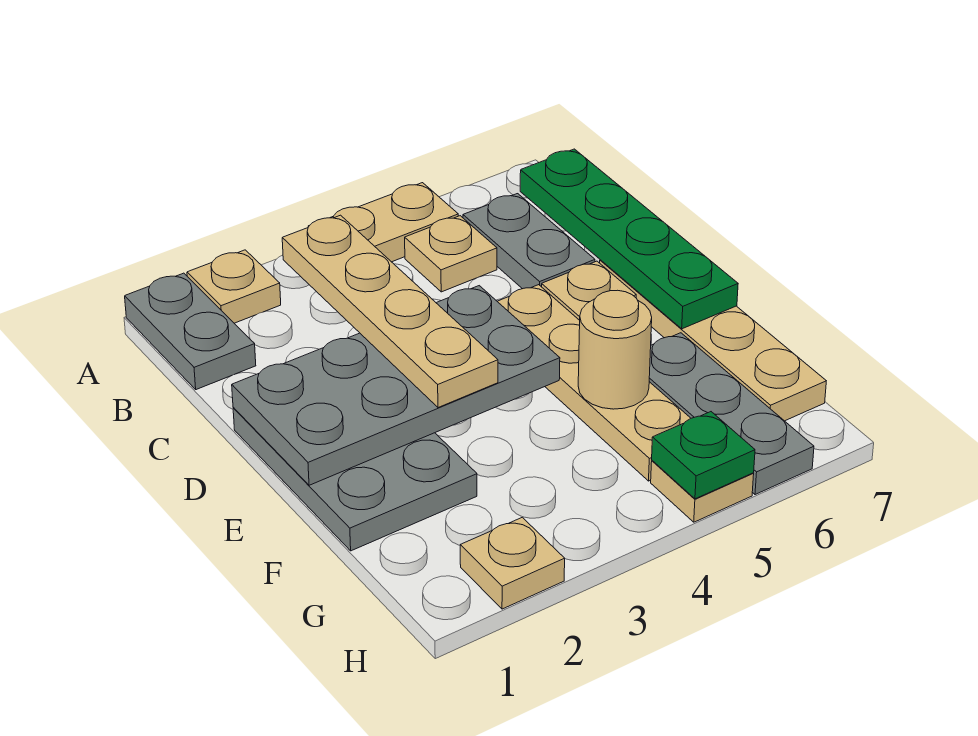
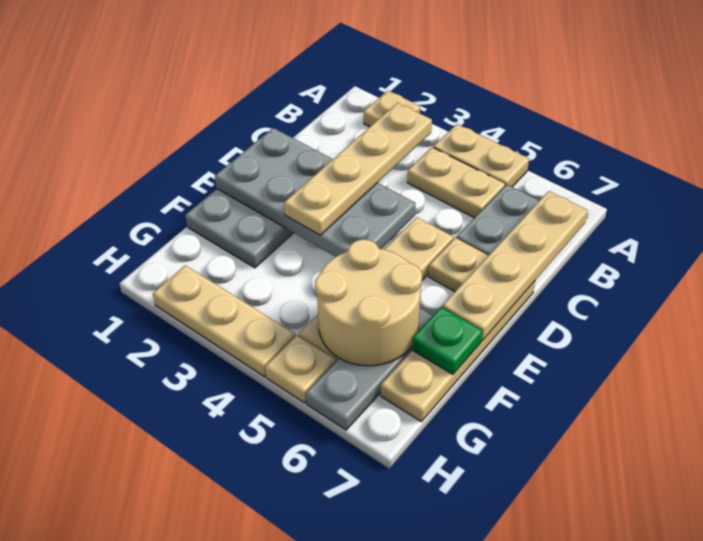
grey plate A1:B1 level 1 -> none
tan plate B5 level 1 -> tan plate B4:B5 level 1
green plate B7:E7 level 2 -> tan plate B7:E7 level 2
tan round brick F5 level 2 -> tan round brick F5:G6 level 2
tan plate H2 level 1 -> tan plate H2:H4 level 1
green plate H5 level 2 -> green plate F7 level 2

